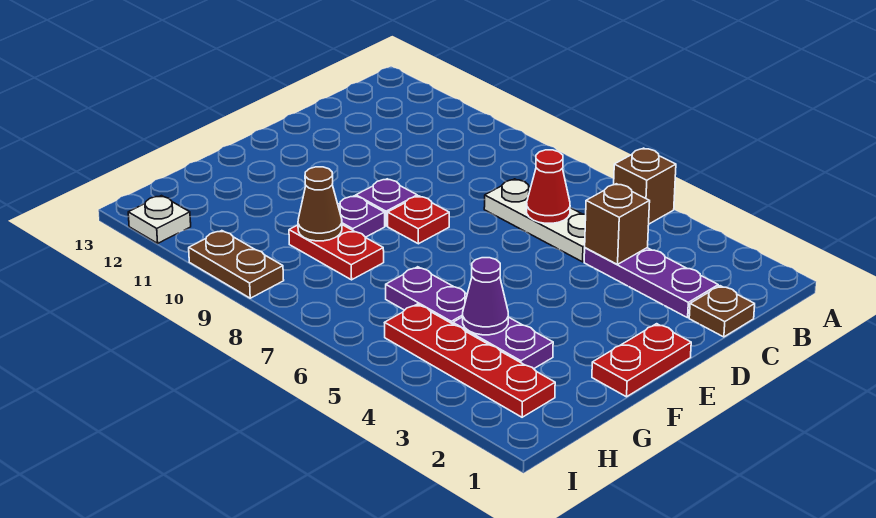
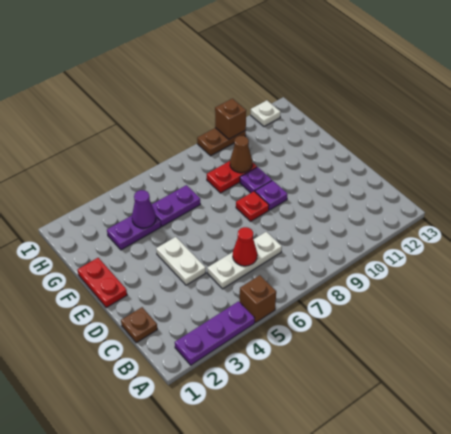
purple plate C2:C4 level 1 -> purple plate A2:A4 level 1
brown brick C4 level 2 -> brown brick I10 level 2
none -> white plate D4:E4 level 1
red plate H2:H5 level 1 -> none

